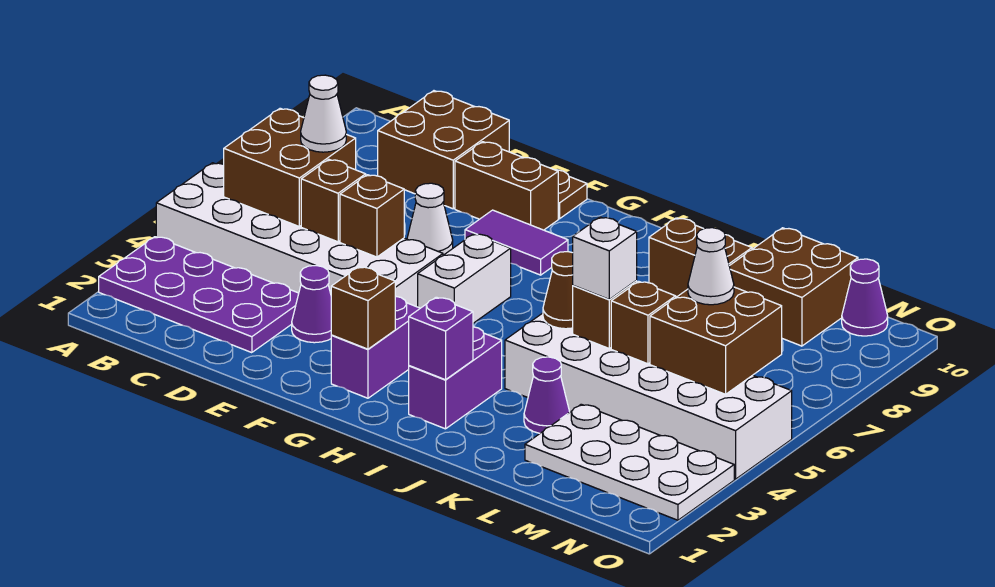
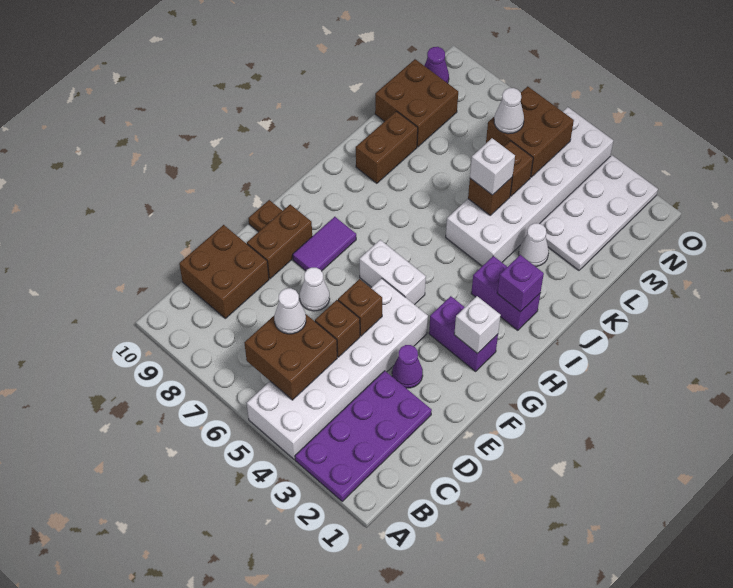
brown brick G2 level 2 -> white brick G2 level 2
brown cone J5 level 2 -> none
purple cone K3 level 1 -> white cone K3 level 1

